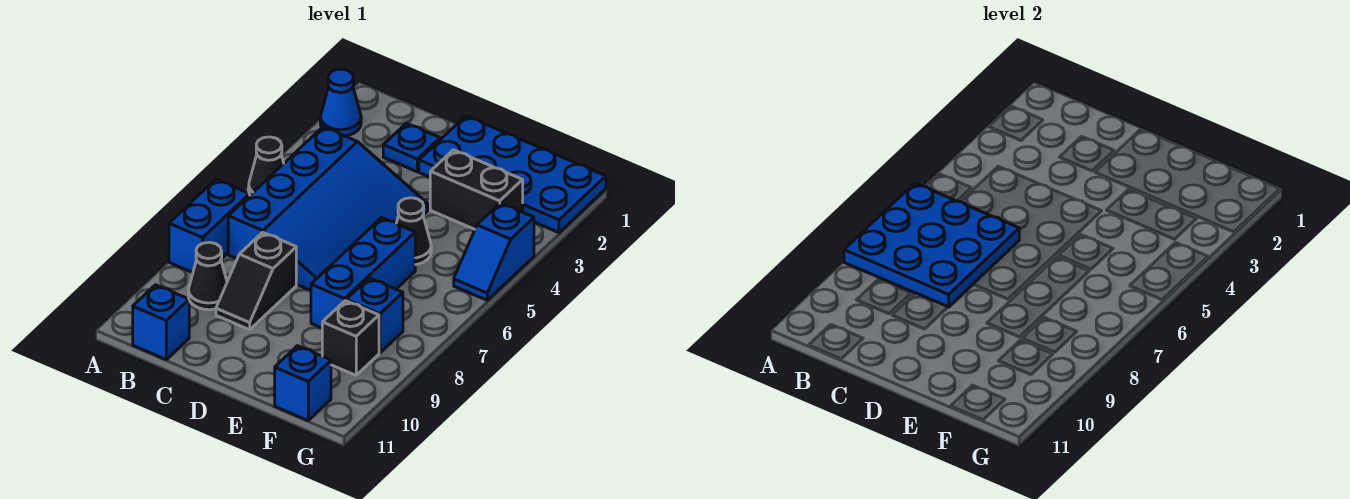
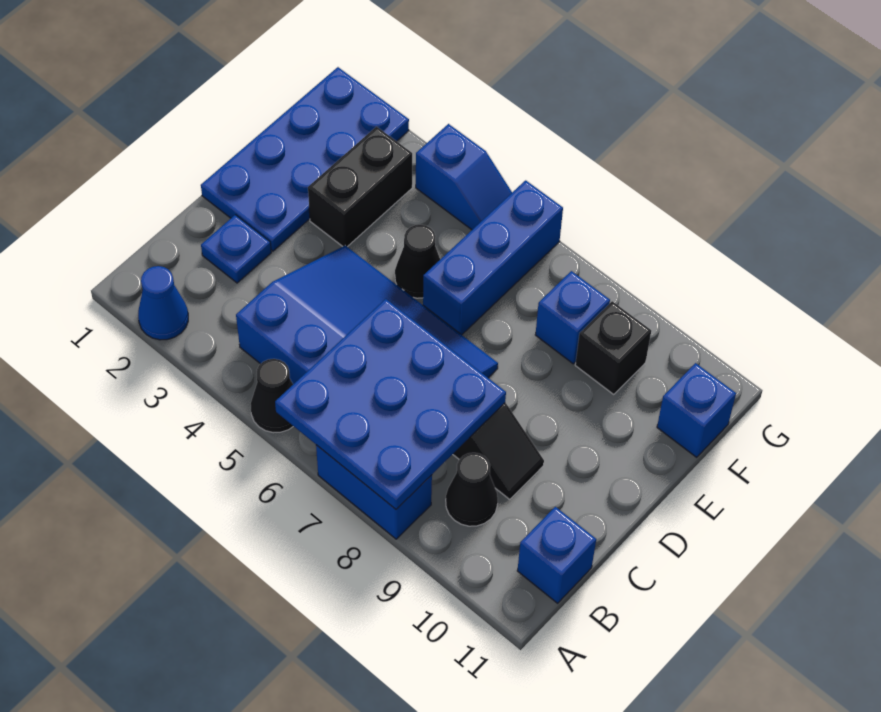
blue brick E6:E8 level 1 -> blue brick E6:G6 level 1

